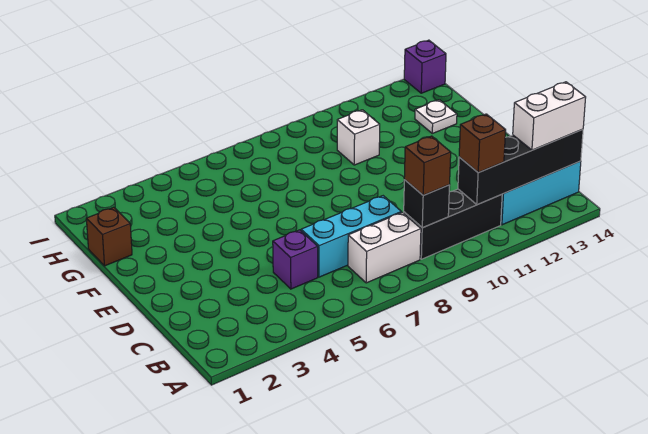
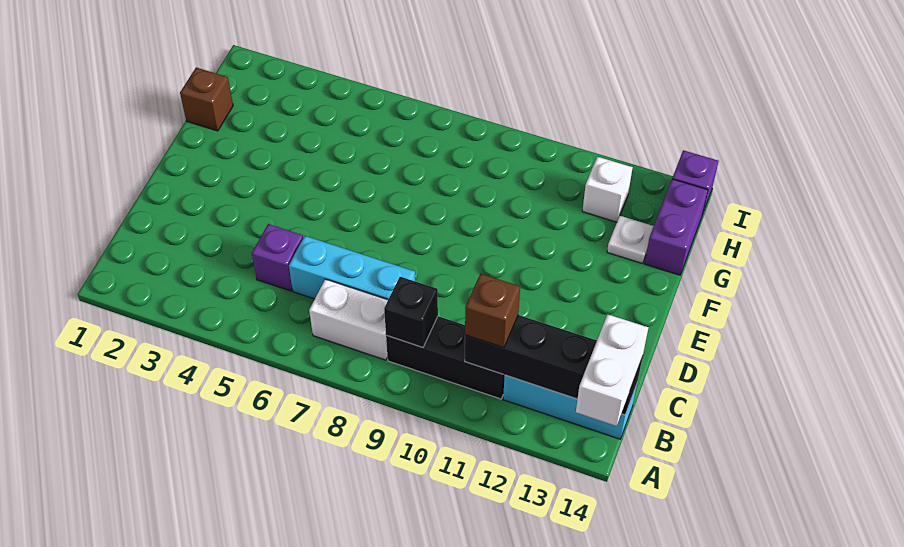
brown brick B9 level 3 -> none
white brick B13:B14 level 3 -> white brick A14:B14 level 3
white brick G10 level 1 -> white brick H12 level 1
none -> purple brick G14:H14 level 1

